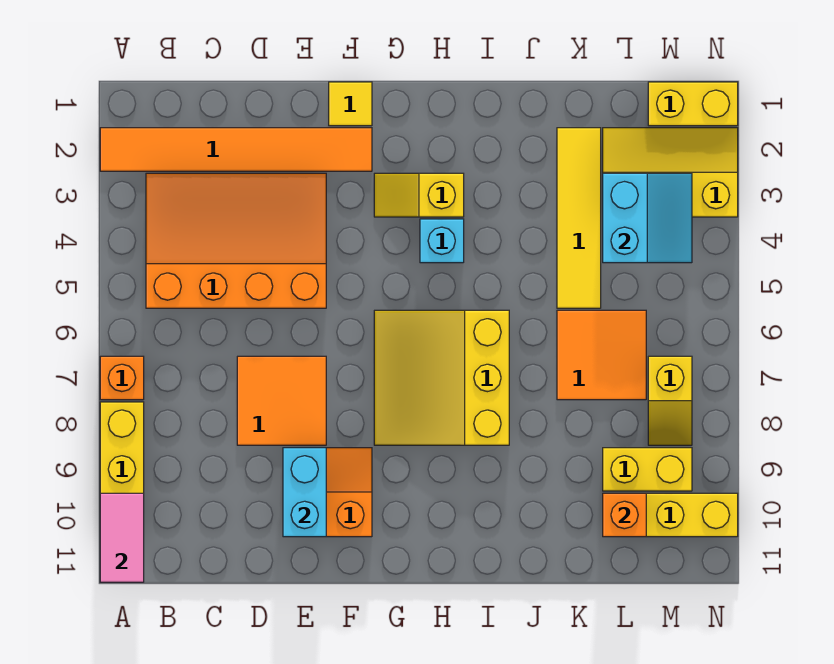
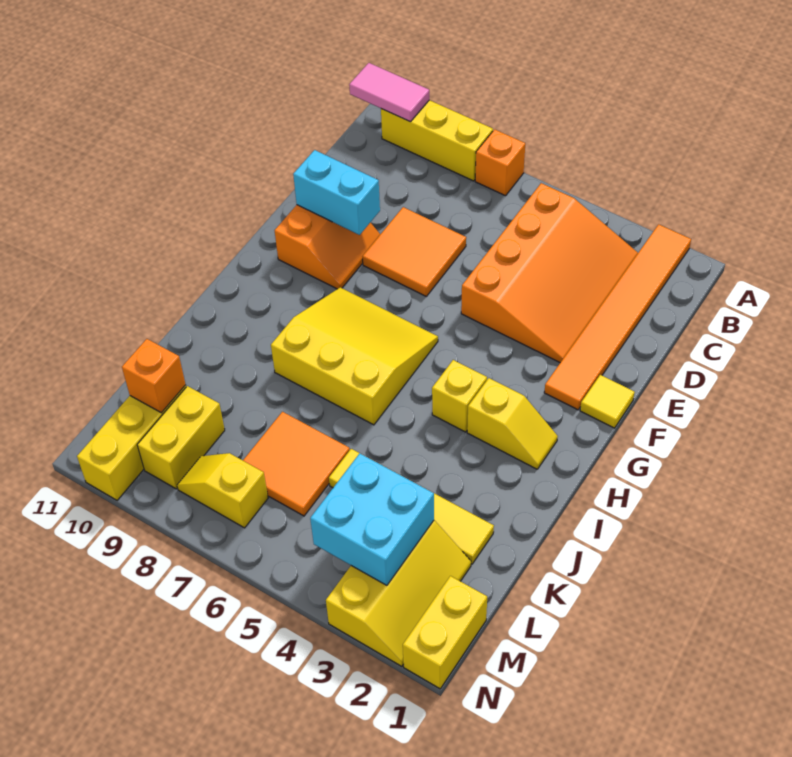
yellow slope G3:H3 level 1 top H -> yellow slope H2:H3 level 1 top 3
cyan brick H4 level 1 -> yellow brick H4 level 1
cyan slope L3:M4 level 2 top L -> cyan brick L3:M4 level 2

